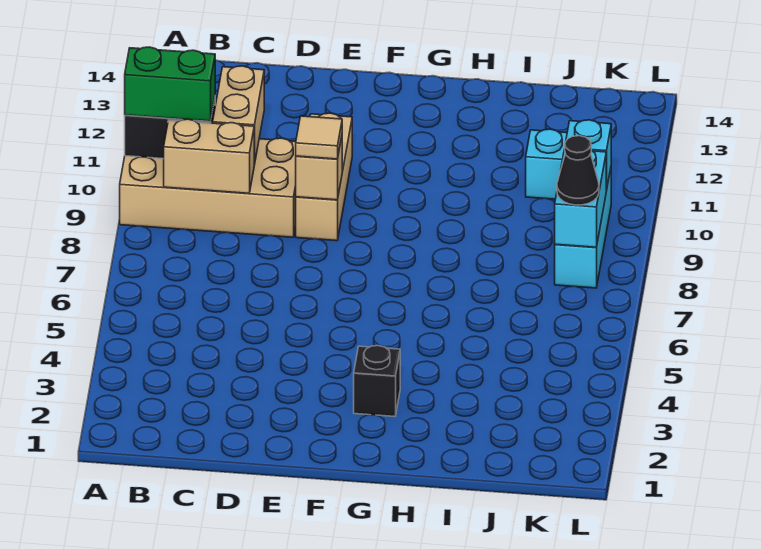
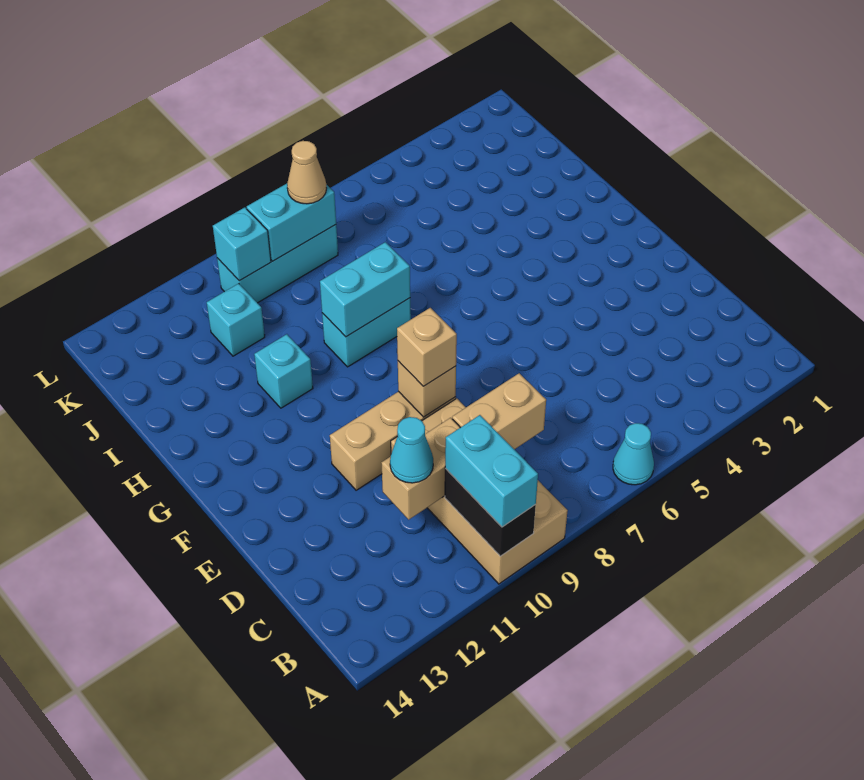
none -> cyan cone A6 level 1
green brick A10:B10 level 3 -> cyan brick A10:B10 level 3
tan brick B9:C9 level 2 -> tan brick C8:C9 level 2
none -> cyan cone C11 level 3
tan tile E9 level 3 -> tan brick E9 level 3
black brick G3 level 1 -> none
none -> cyan brick H8:H9 level 1
none -> cyan brick H8:H9 level 2
none -> cyan brick H11 level 1
black cone K8 level 3 -> tan cone K8 level 3

